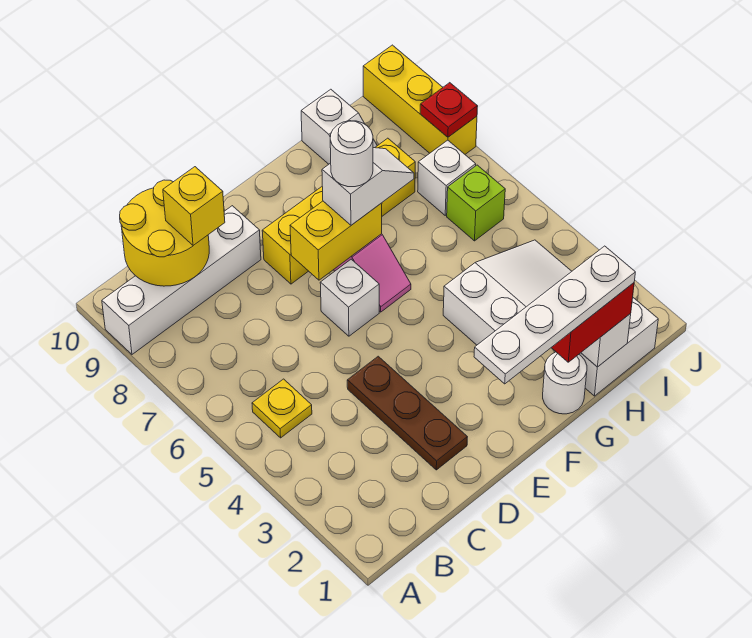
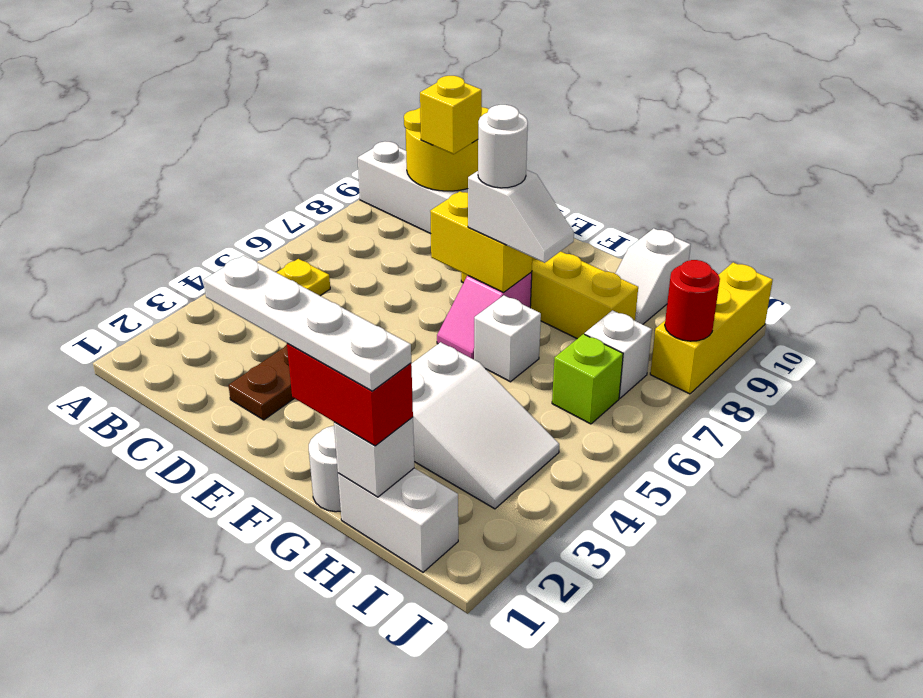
white brick E6 level 1 -> white brick G6 level 1
red plate J8 level 2 -> red round brick J8 level 2

